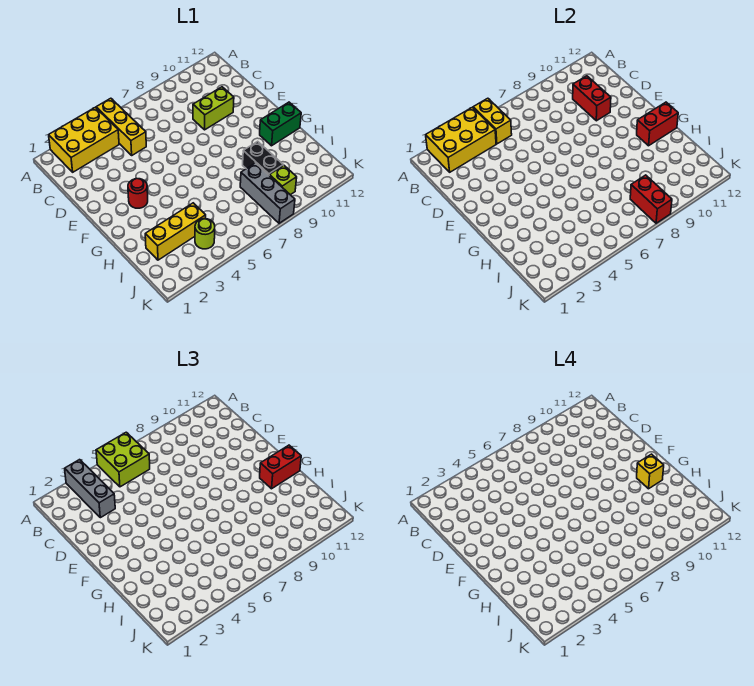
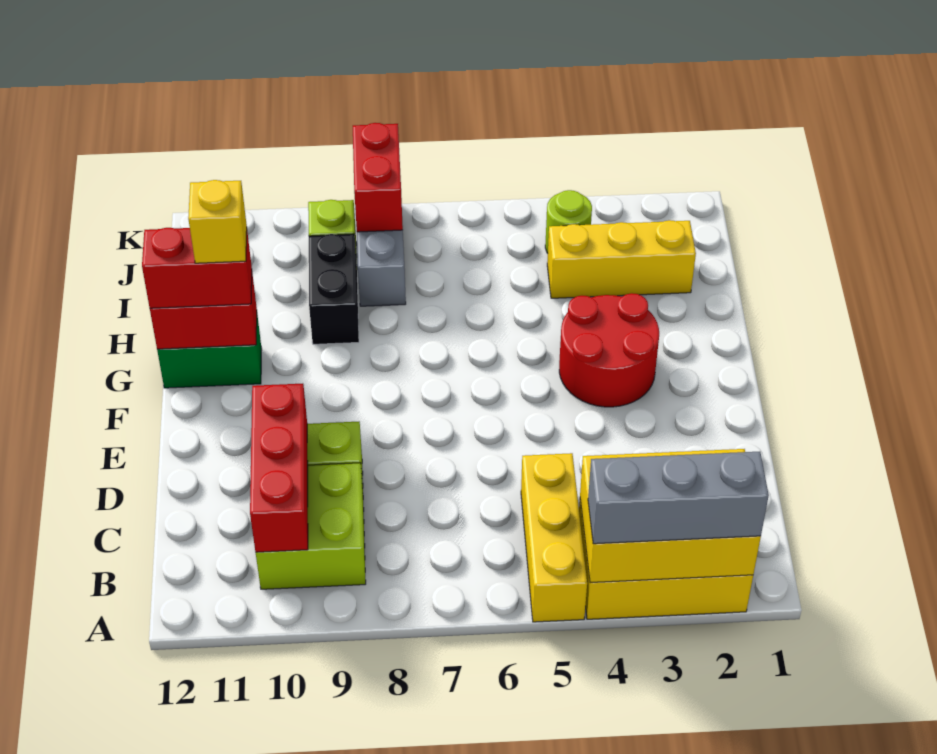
grey brick A3:C3 level 3 -> grey brick A2:A4 level 3
yellow brick A5:B5 level 2 -> none
lime brick A5:B6 level 3 -> lime brick B9:C10 level 1
red brick C10:D10 level 2 -> red brick B10:D10 level 2
red round brick F3 level 1 -> red round brick F3:G4 level 1

